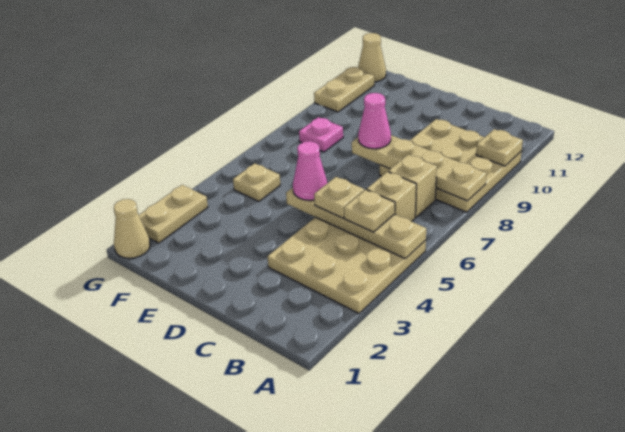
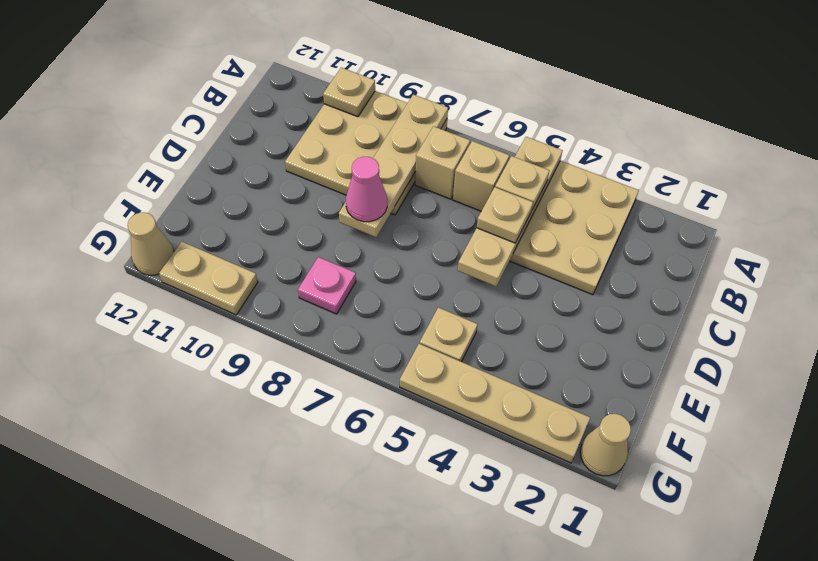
pink cone D5 level 3 -> none
tan plate G2:G3 level 1 -> tan plate G2:G5 level 1

